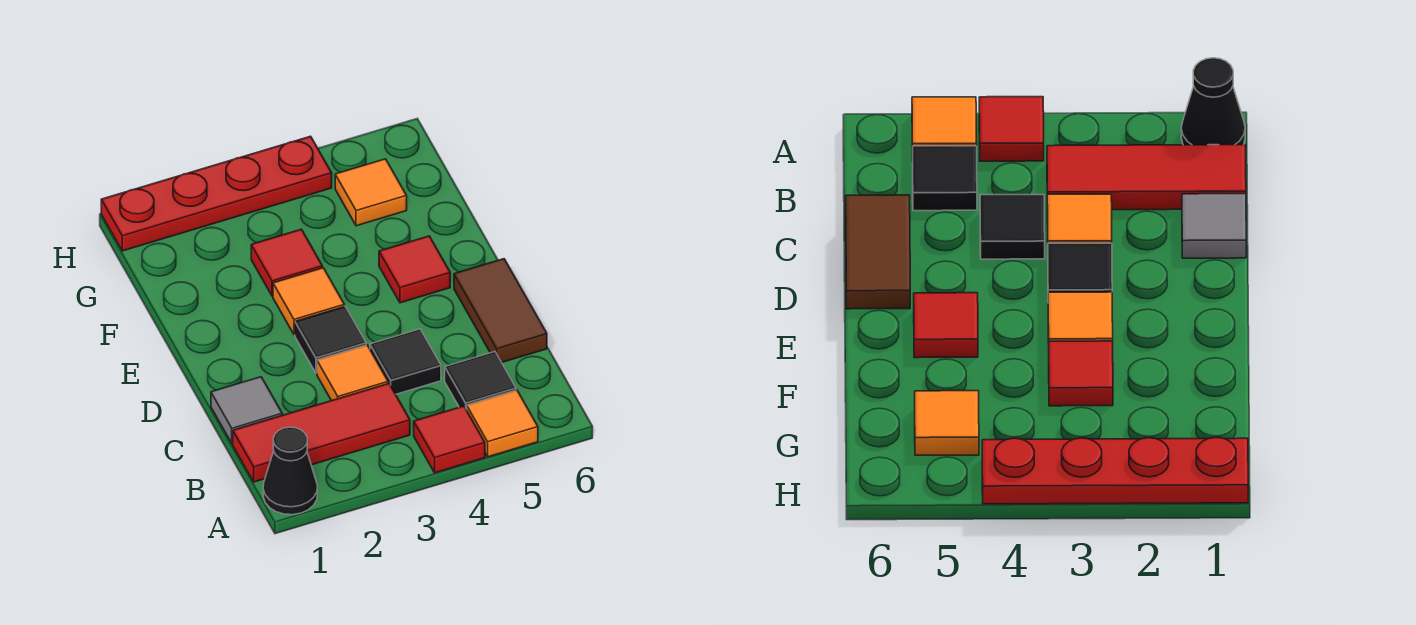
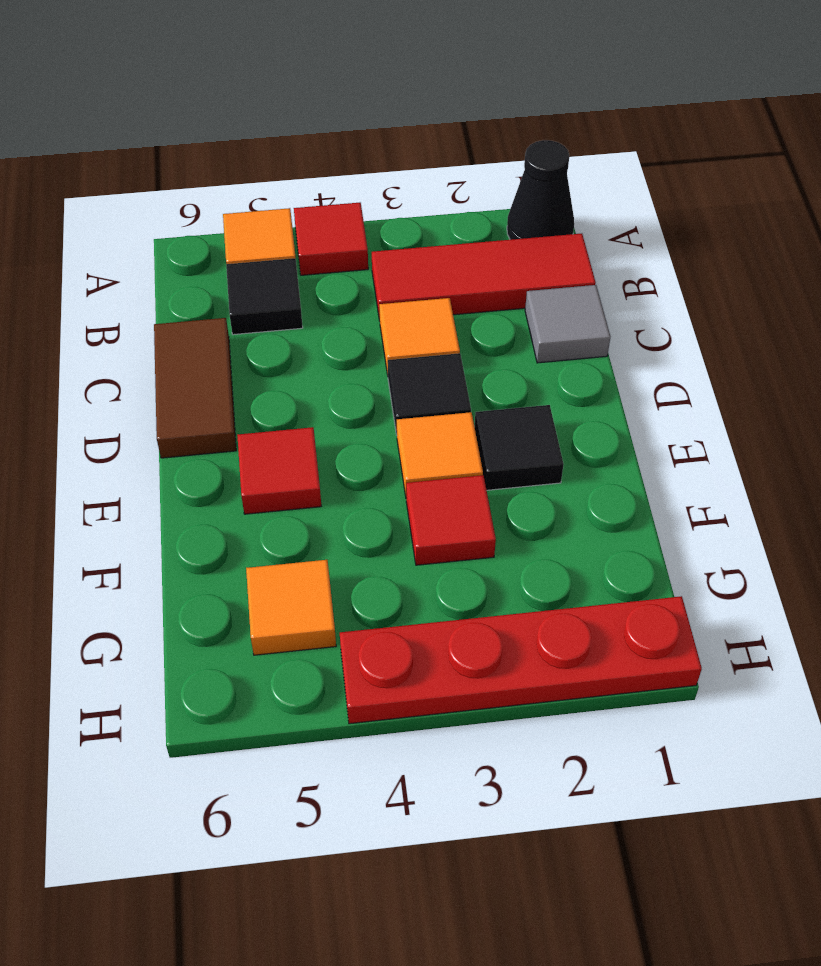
black tile C4 level 1 -> black tile E2 level 1

